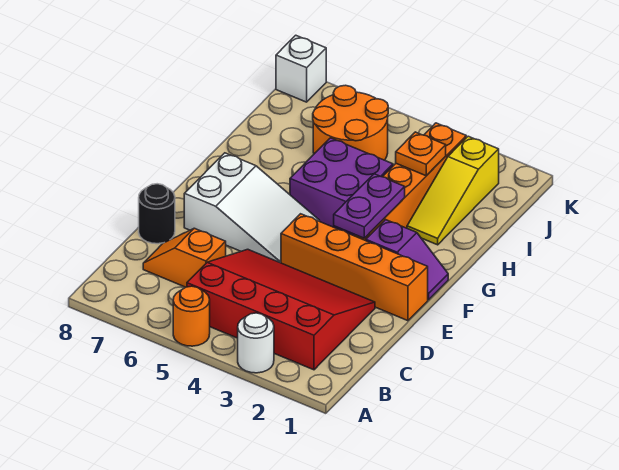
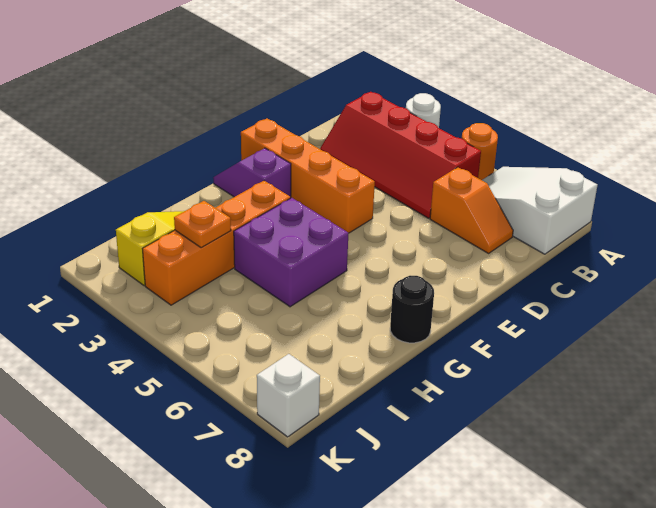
red slope B2:D5 level 1 top B -> red slope B2:C5 level 1 top B
black round brick D8 level 1 -> black round brick G8 level 1
white slope E5:F7 level 1 top 7 -> white slope A6:B8 level 1 top 8
purple plate F3:G3 level 2 -> none
orange round brick I5:J6 level 1 -> none

